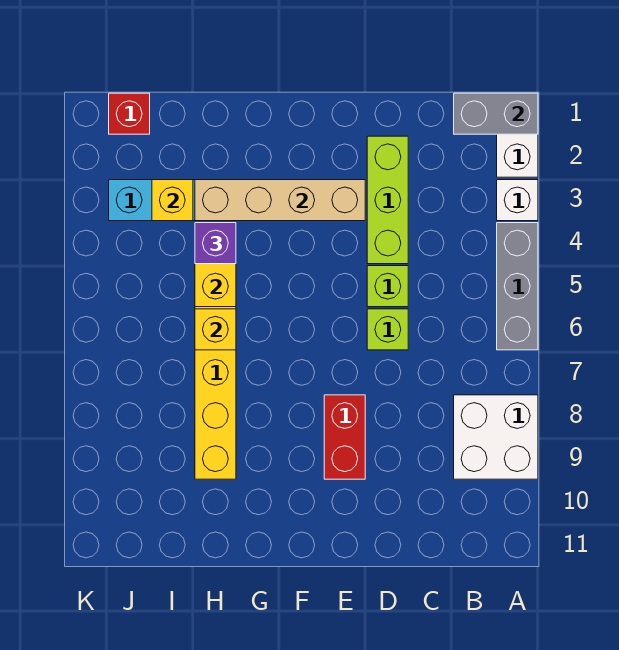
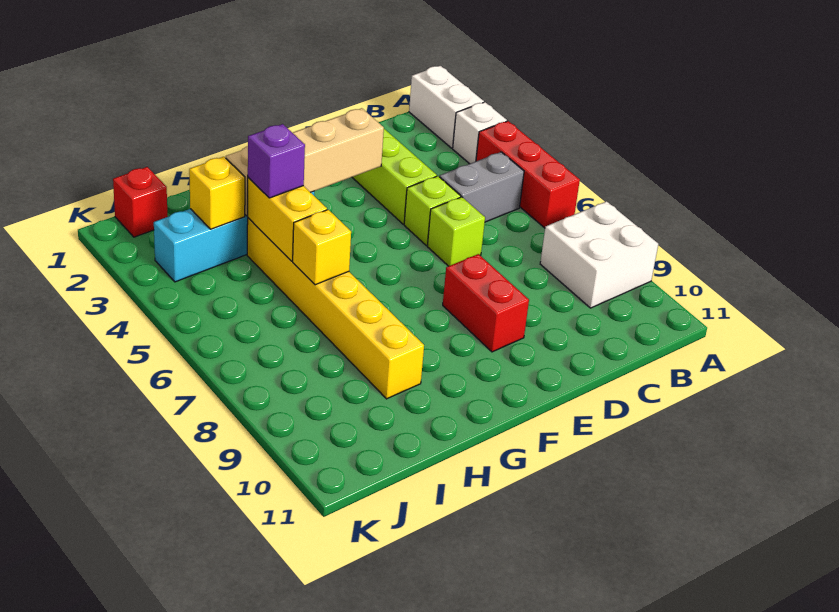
grey brick A1:B1 level 2 -> grey brick B5:C5 level 1
grey brick A4:A6 level 1 -> red brick A4:A6 level 1

